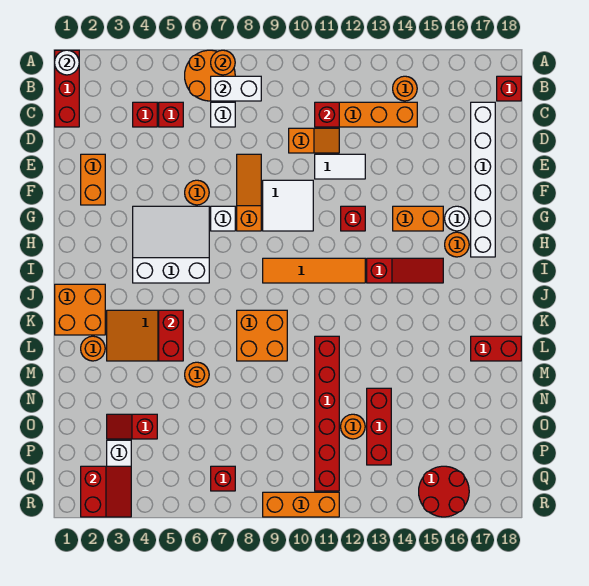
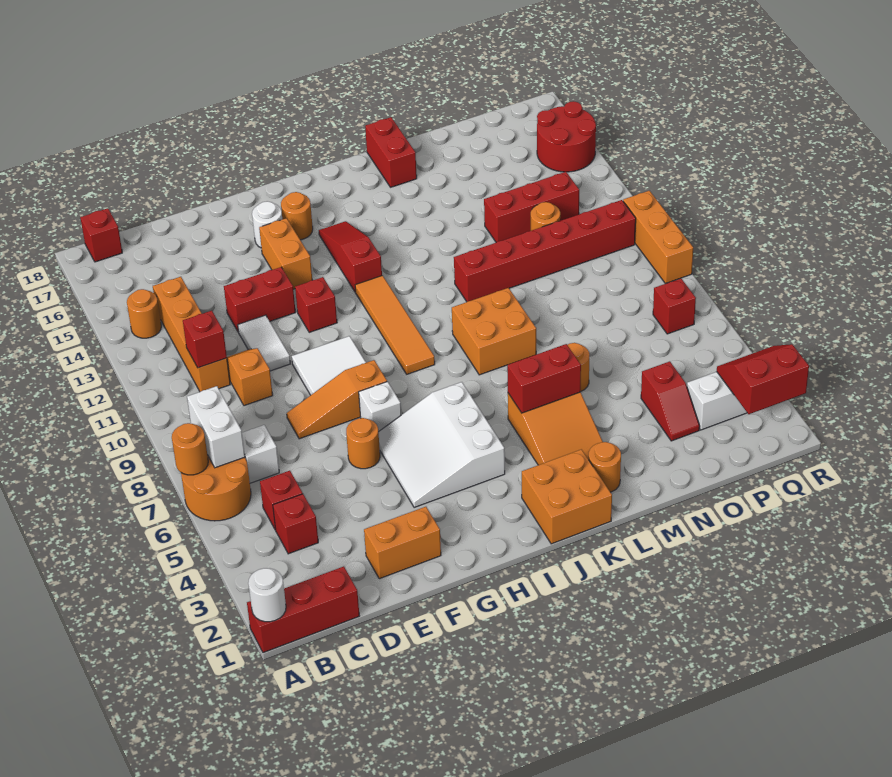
white brick C17:H17 level 1 -> none
none -> red brick E13:F13 level 1

